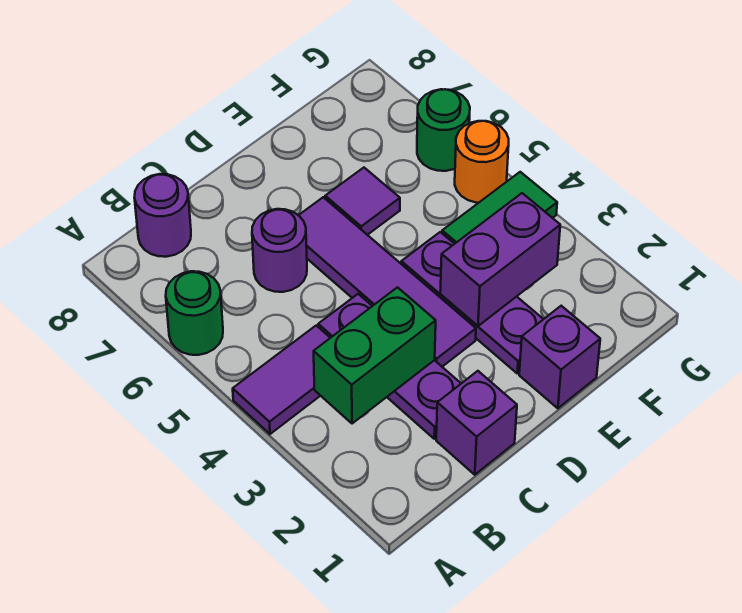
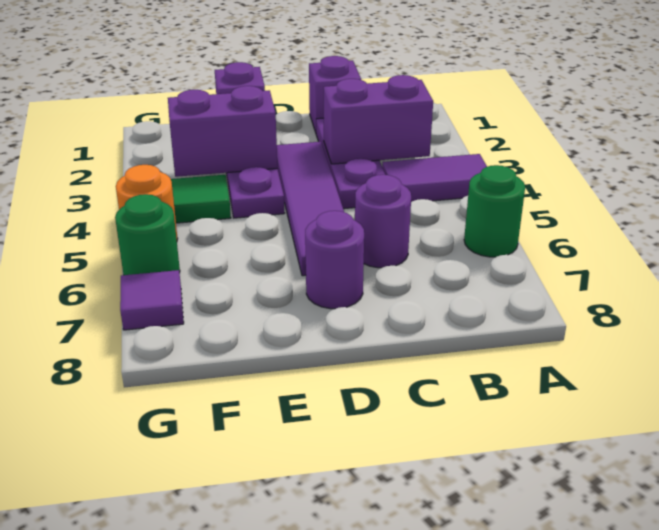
green brick B3:C3 level 2 -> purple brick B3:C3 level 2
purple round brick B8 level 1 -> purple round brick D7 level 1
purple tile E6 level 1 -> purple tile G7 level 1

